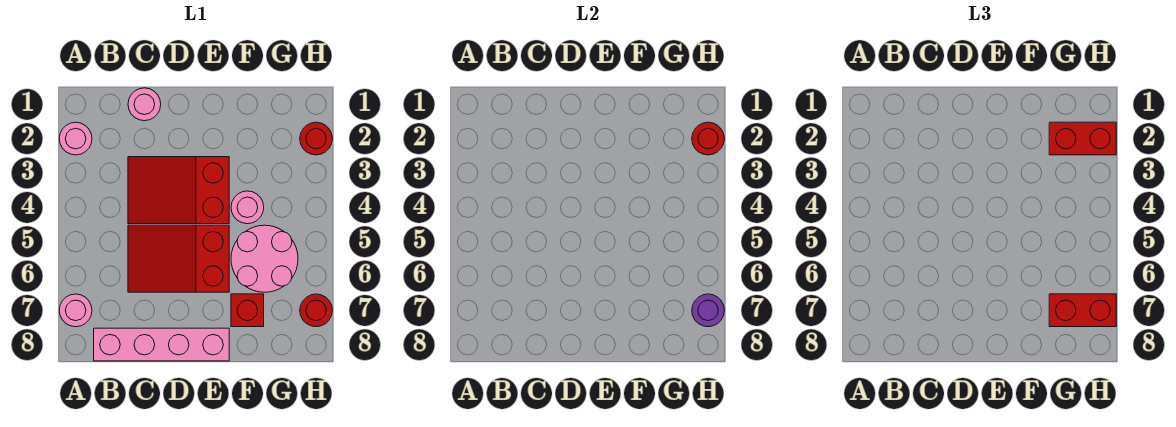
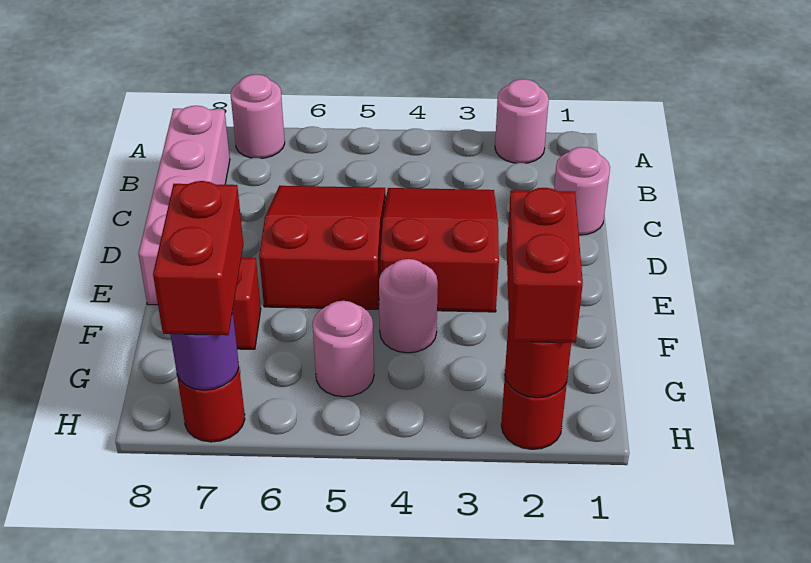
pink round brick F5:G6 level 1 -> pink round brick G5 level 1

